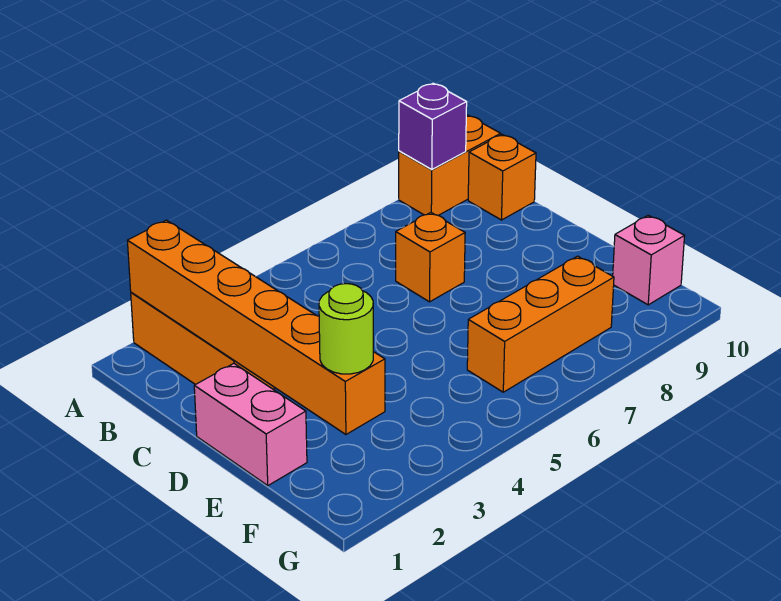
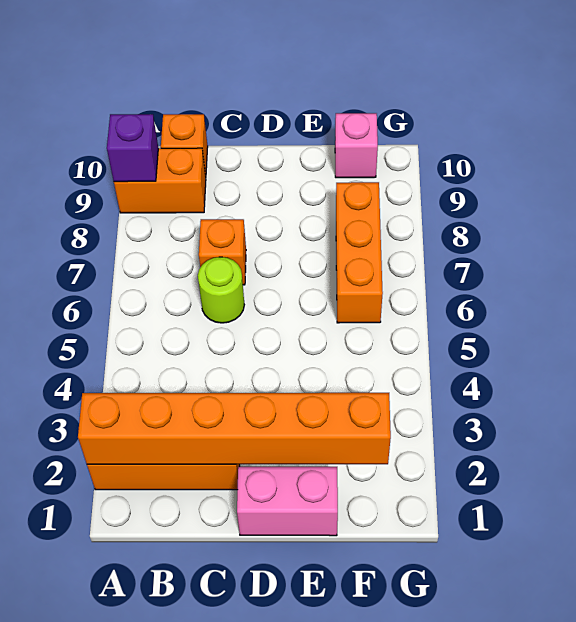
orange brick A9:A10 level 1 -> orange brick A9:B9 level 1
lime round brick F2 level 3 -> lime round brick C6 level 1

